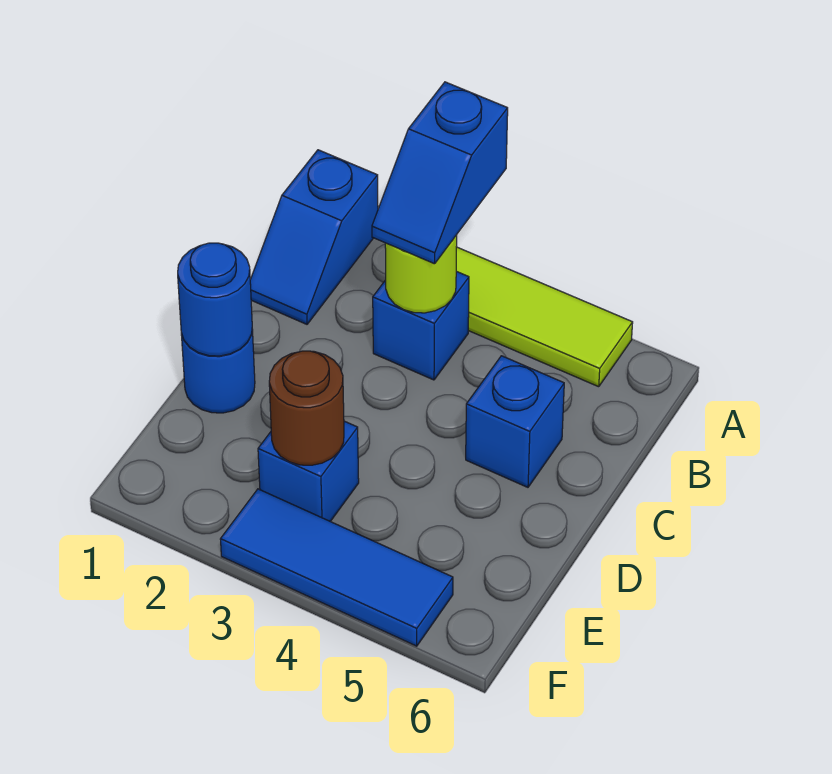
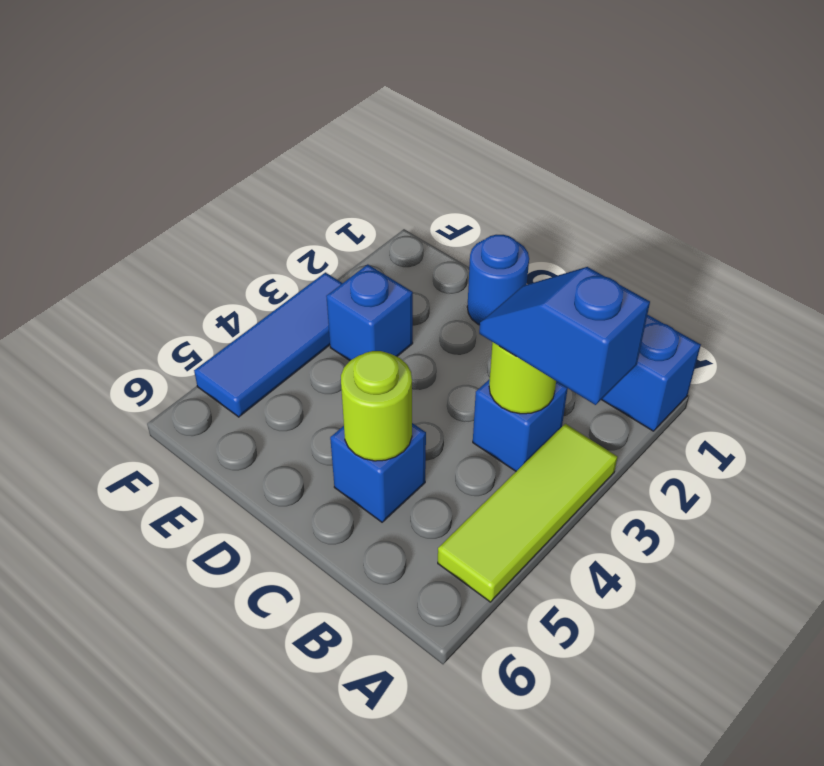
none -> lime round brick C5 level 2
blue round brick D1 level 2 -> none
brown round brick E3 level 2 -> none

